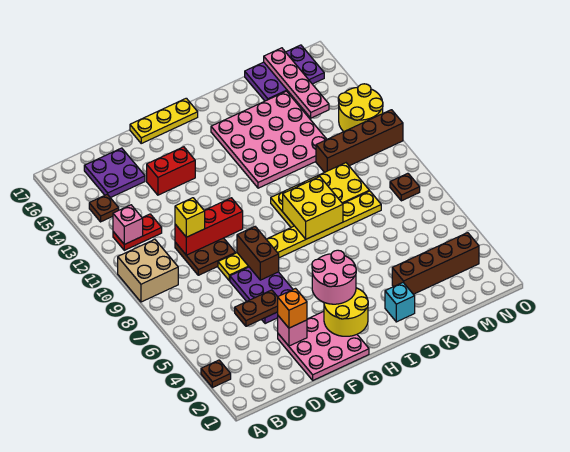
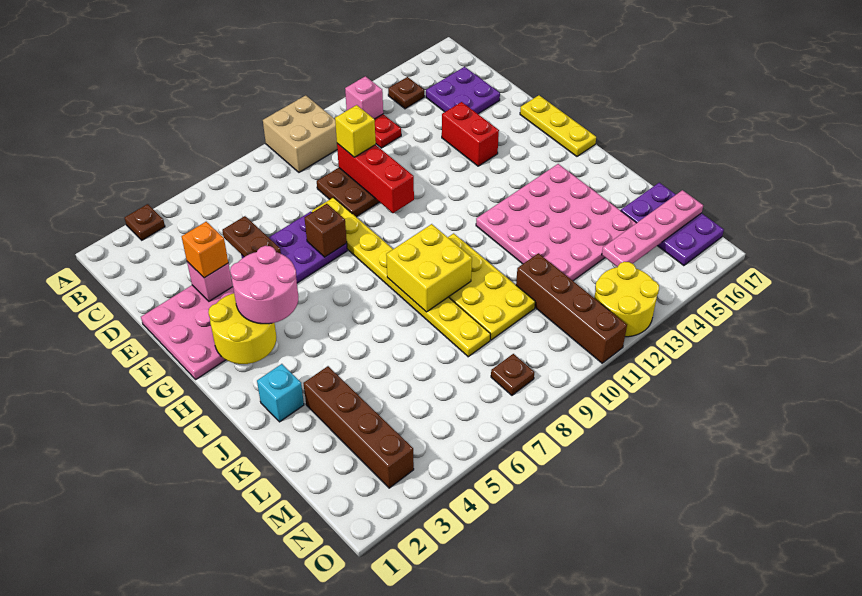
brown brick F7:F8 level 2 -> brown brick F7 level 2

